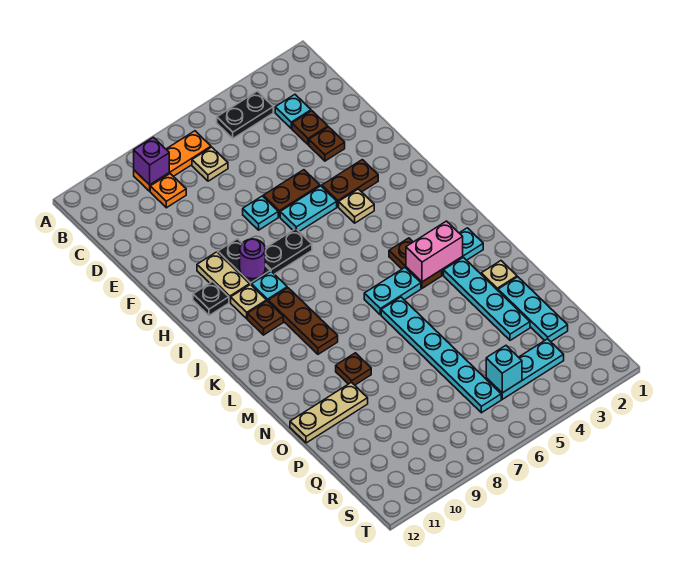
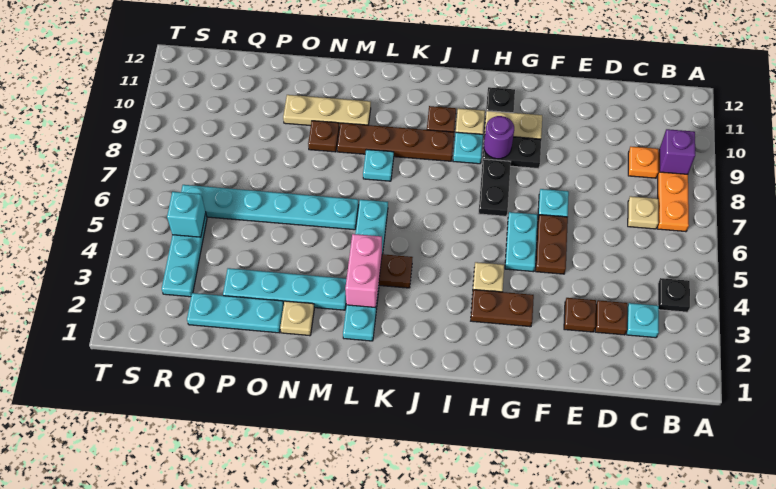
black plate B4:B5 level 1 -> black plate B4 level 1
brown plate G3:G4 level 1 -> brown plate G3:H3 level 1
brown plate J9:L9 level 1 -> brown plate J9:M9 level 1
none -> cyan plate L8 level 1
tan plate O10:O12 level 1 -> tan plate M10:O10 level 1

